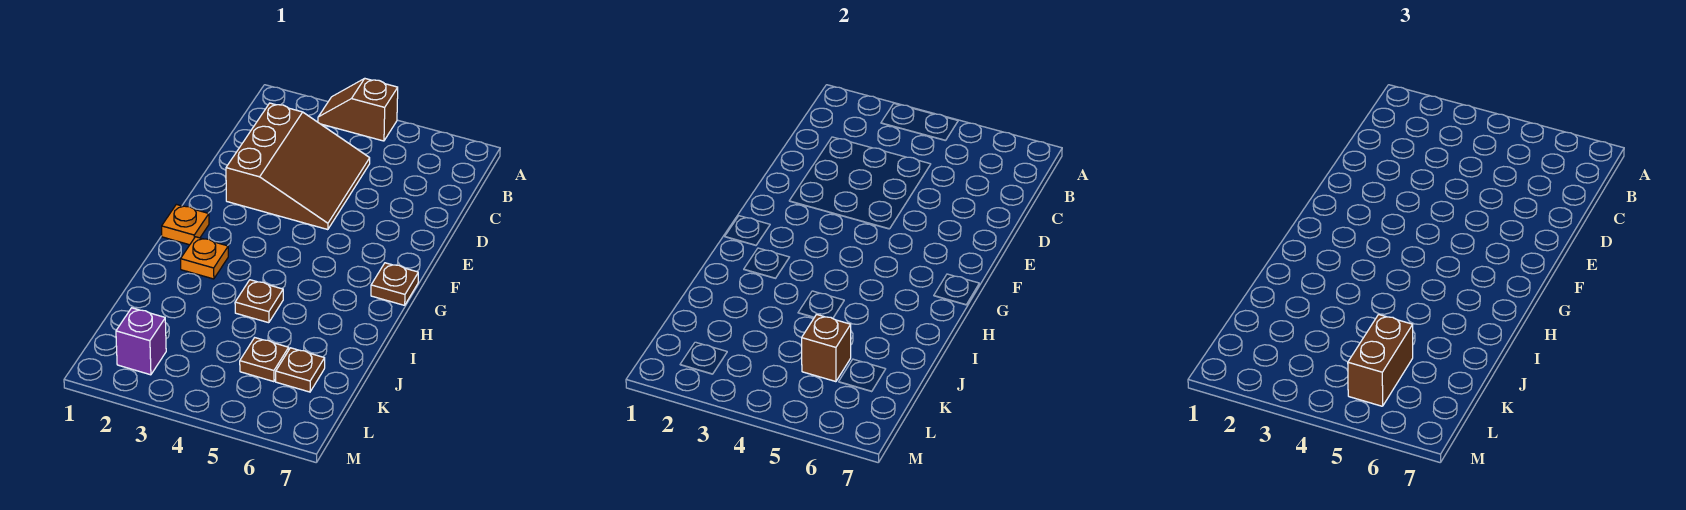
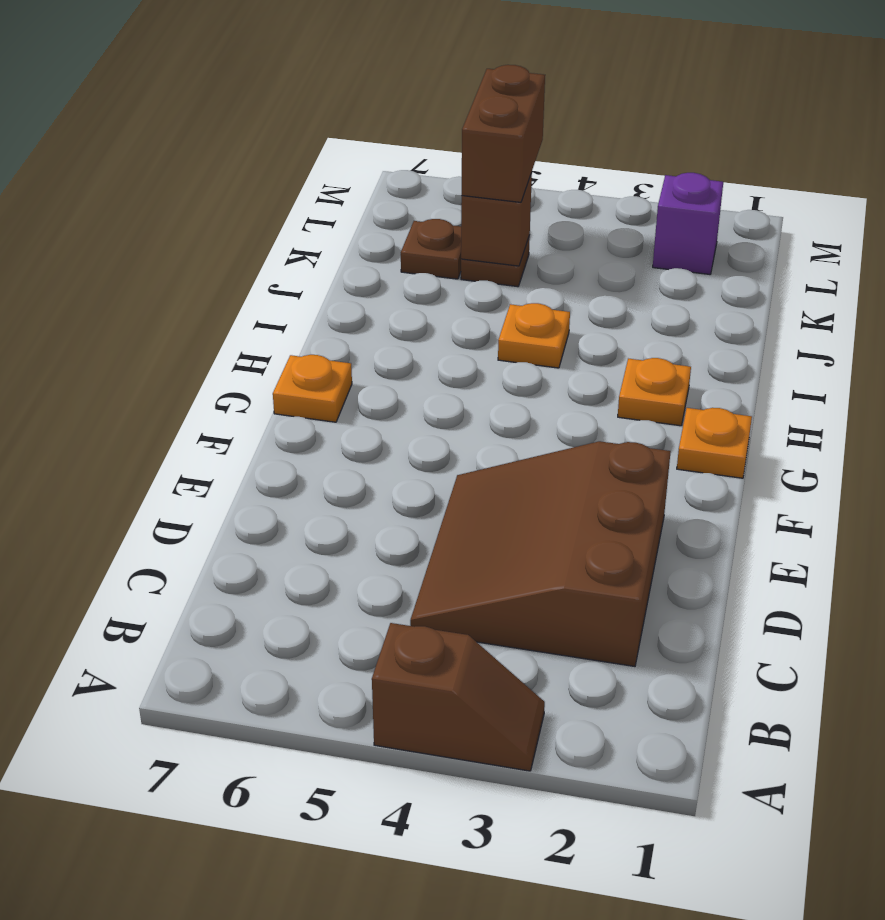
brown plate G7 level 1 -> orange plate G7 level 1
brown plate I4 level 1 -> orange plate I4 level 1

